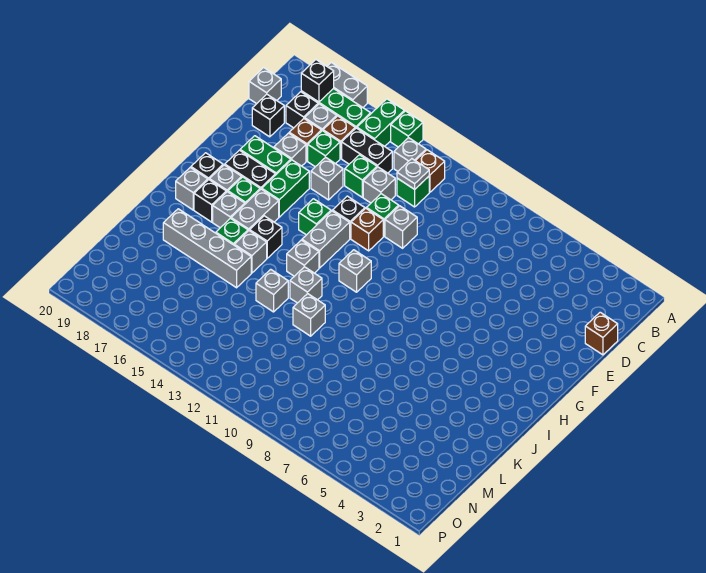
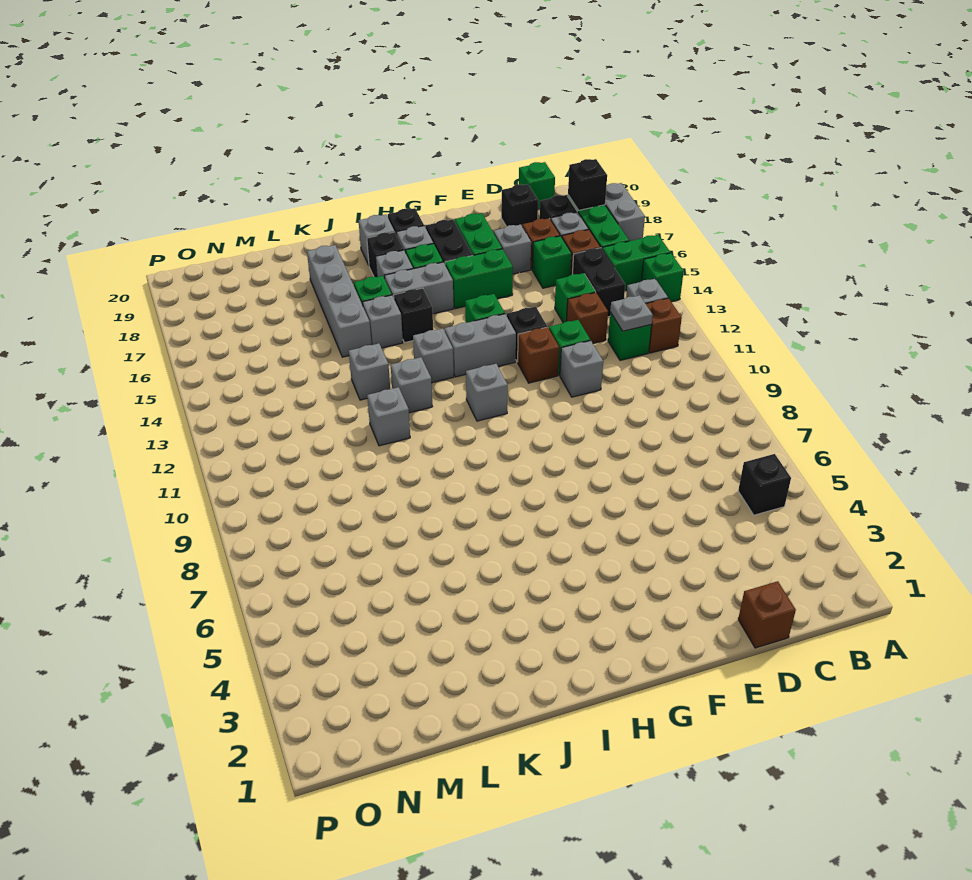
none -> black brick B5 level 1
grey brick C20 level 1 -> green brick C20 level 1
grey brick D13 level 1 -> brown brick D13 level 1
grey brick E15 level 1 -> none

